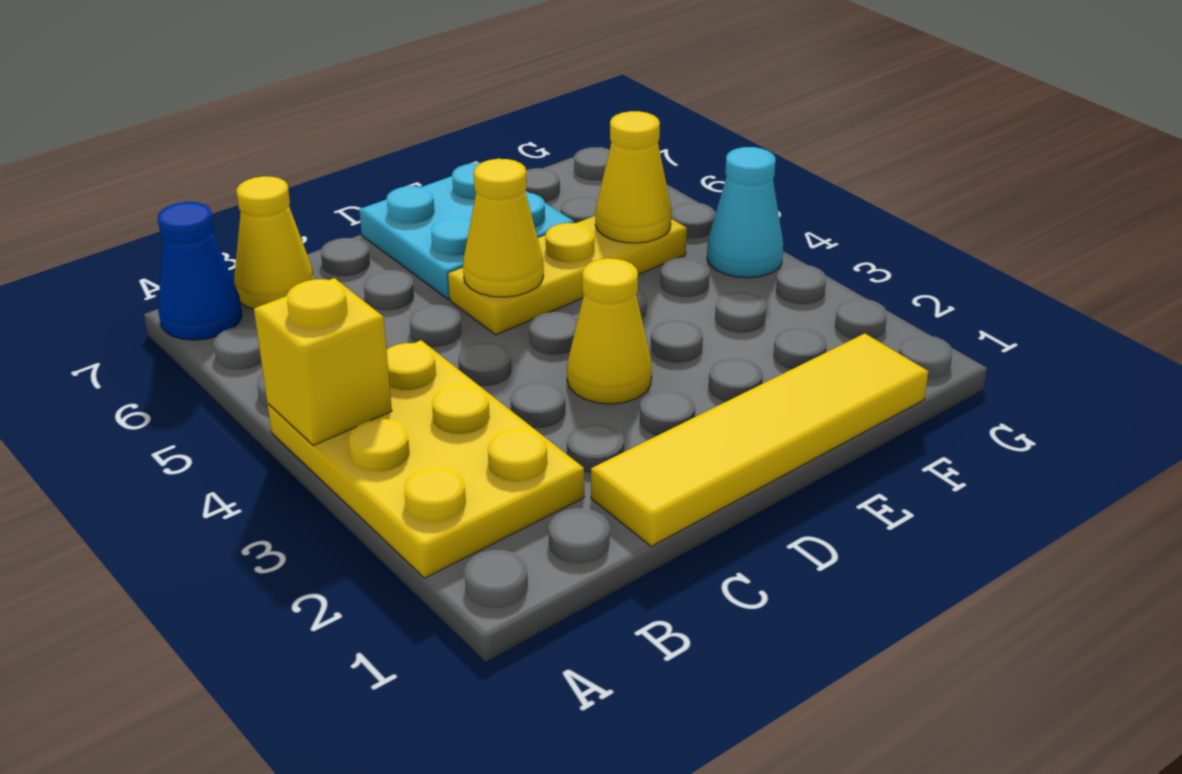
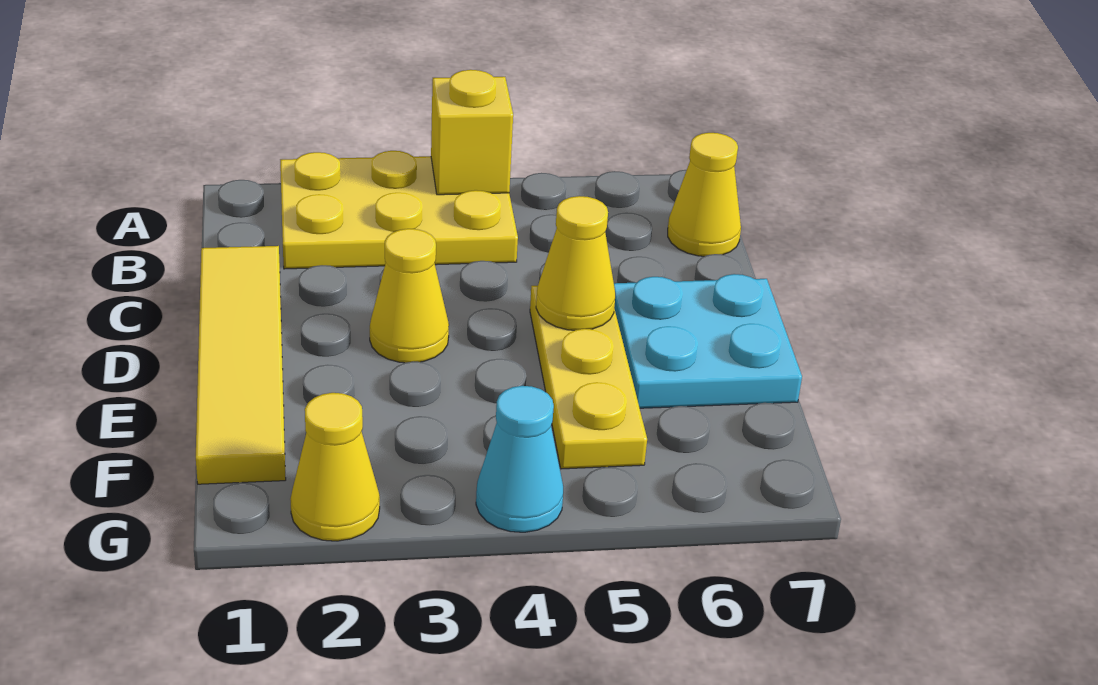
blue cone A7 level 1 -> none
yellow cone F5 level 2 -> yellow cone G2 level 1

